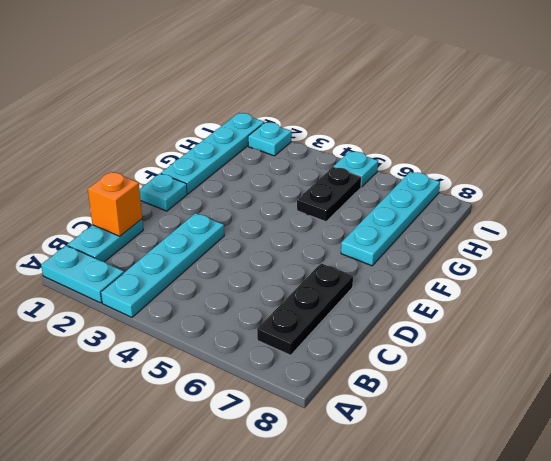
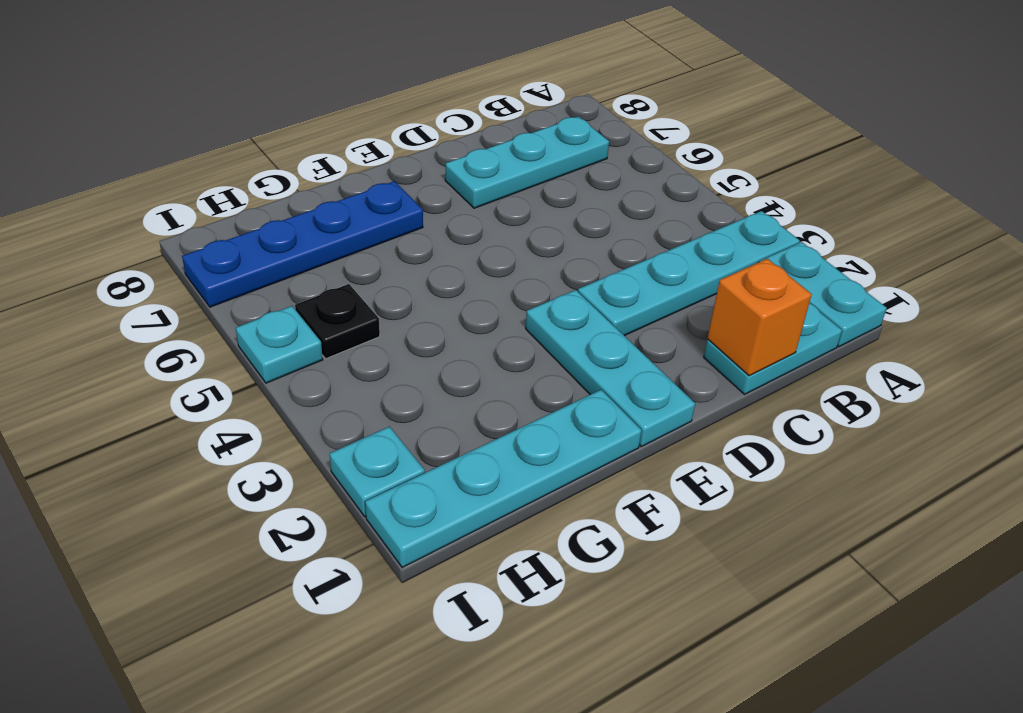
black plate B7:D7 level 1 -> cyan plate B7:D7 level 1
cyan plate E1 level 1 -> cyan plate E1:E3 level 1
cyan plate F7:I7 level 1 -> blue plate F7:I7 level 1
black plate G5:H5 level 1 -> black plate H5 level 1

